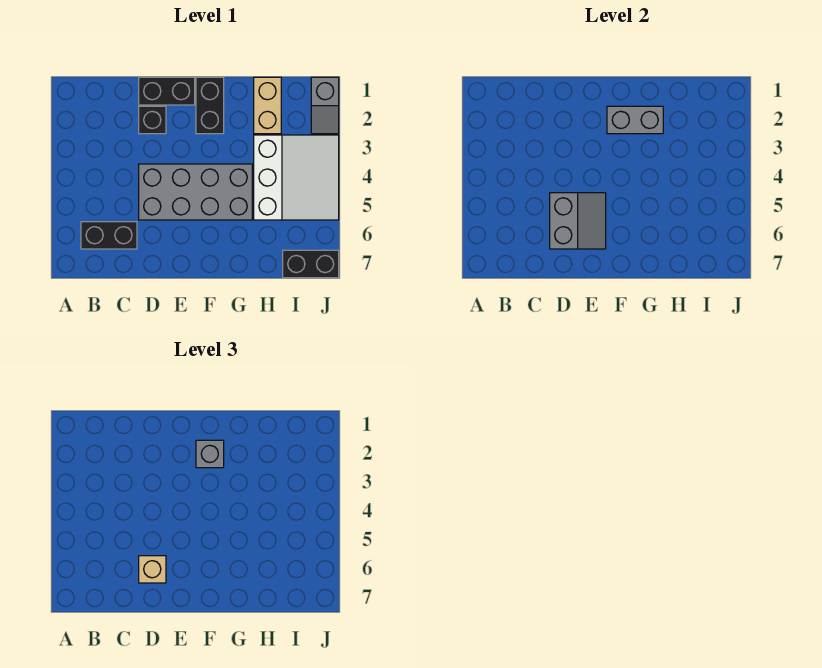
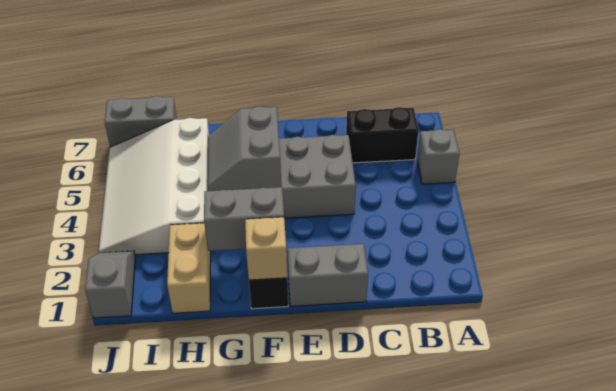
black brick D1:E1 level 1 -> grey brick D1:E1 level 1
black brick D2 level 1 -> none
grey slope D5:E6 level 2 top D -> grey slope F4:G5 level 2 top F
tan brick D6 level 3 -> tan brick F1 level 2
grey brick F2 level 3 -> grey brick A5 level 1
white slope H3:J5 level 1 top H -> white slope H3:J6 level 1 top H
black brick I7:J7 level 1 -> grey brick I7:J7 level 1

